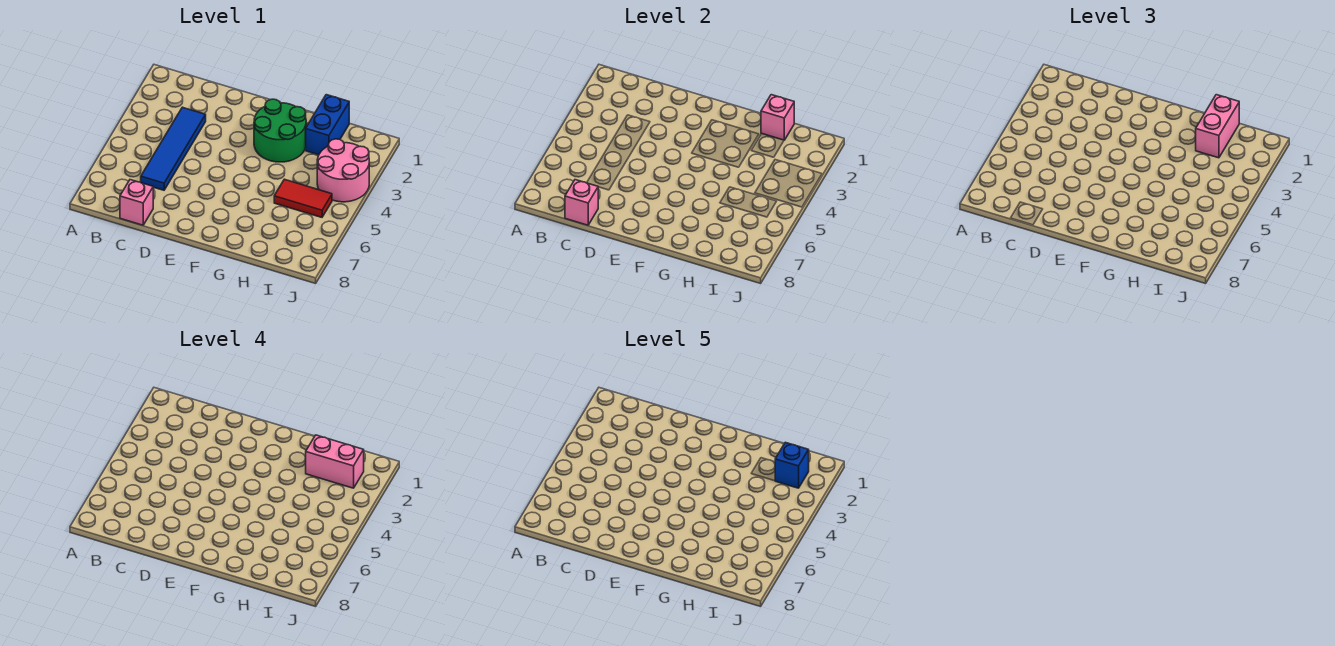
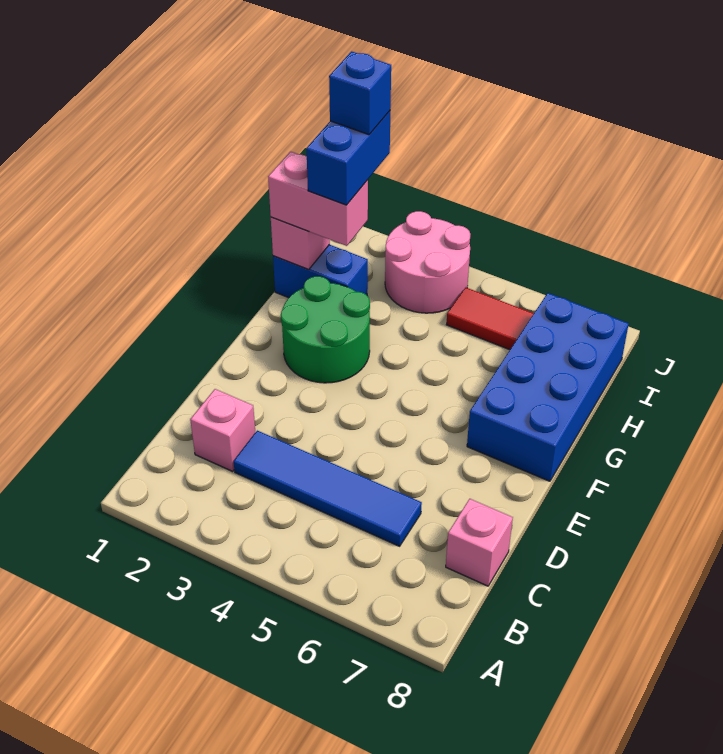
pink brick C8 level 2 -> pink brick C2 level 1
none -> blue brick F7:I8 level 1
pink brick H2:I2 level 4 -> blue brick H2:I2 level 4
red tile H5:I5 level 1 -> red tile I5:I6 level 1

